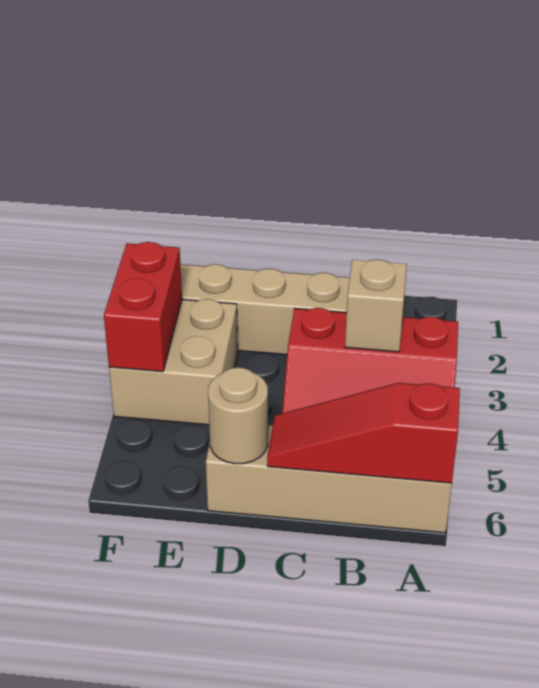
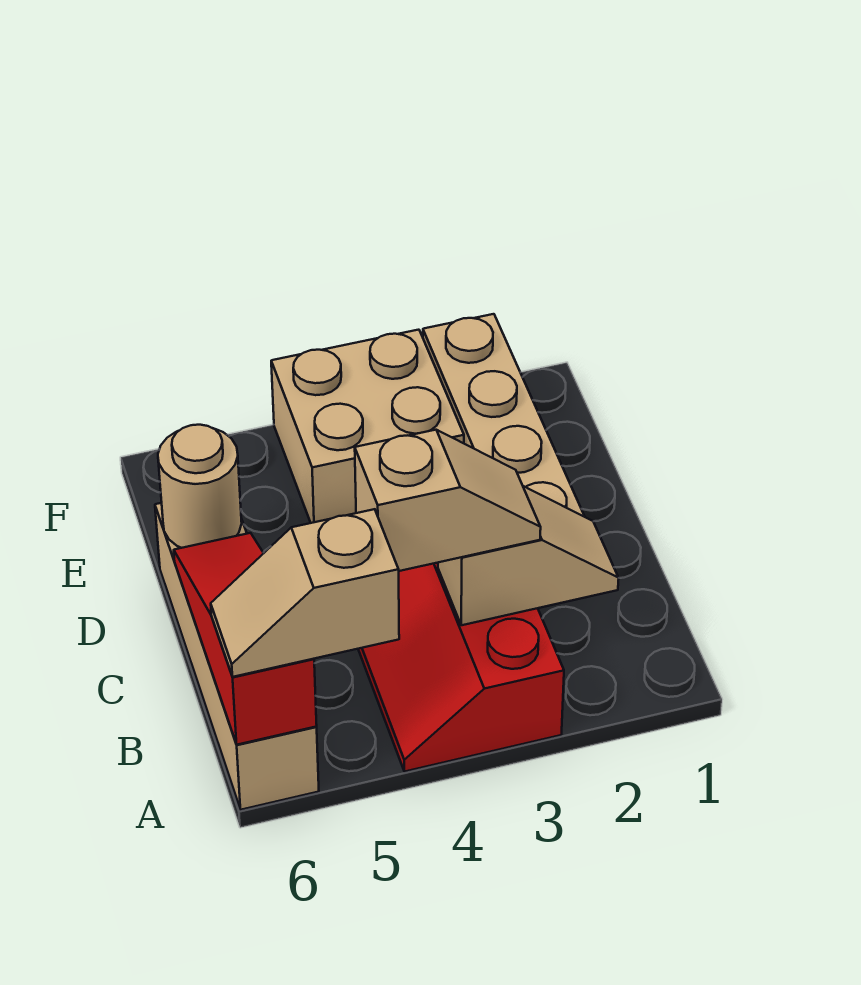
none -> tan slope A5:A6 level 3 top 5
none -> tan slope B3:B4 level 3 top 4
red brick F3:F4 level 2 -> none

